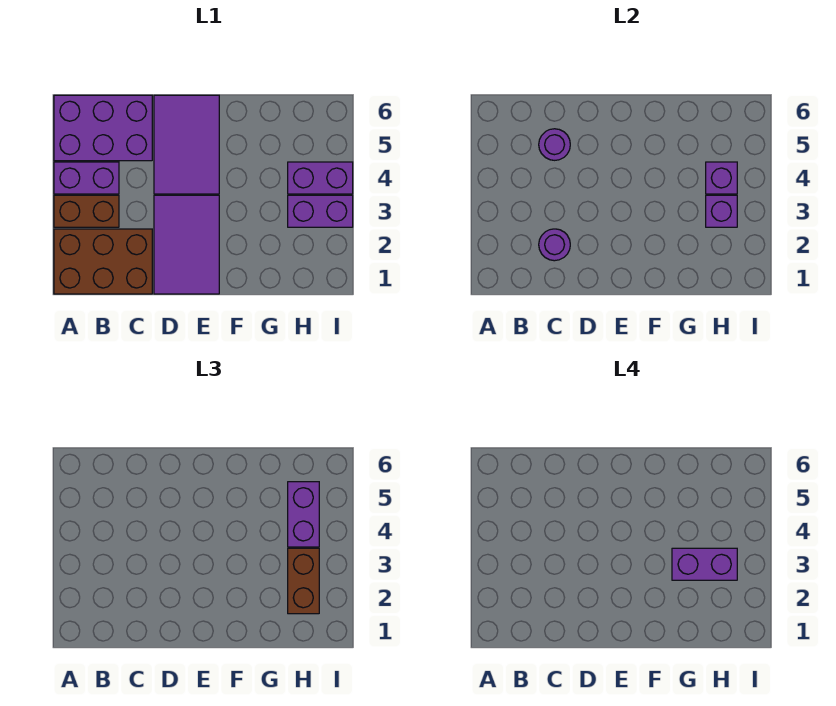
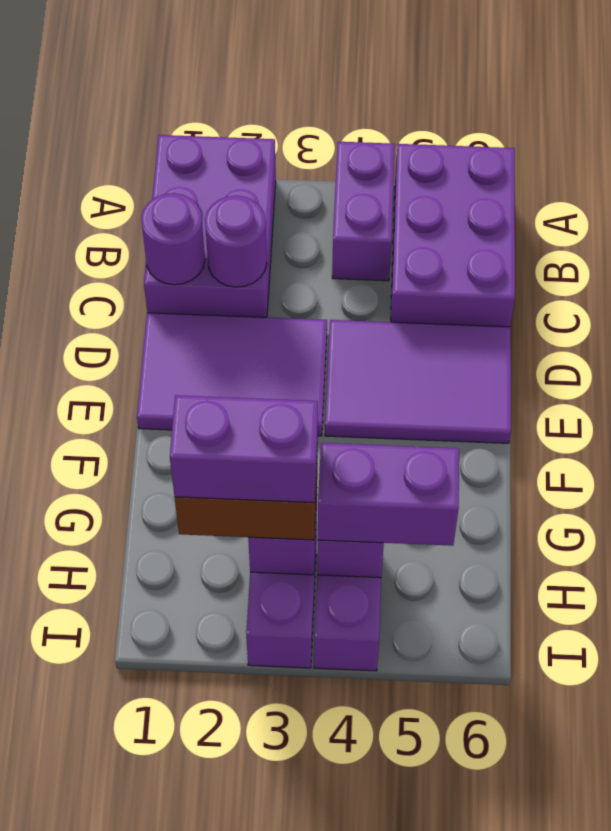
brown brick A1:C2 level 1 -> purple brick A1:C2 level 1
brown brick A3:B3 level 1 -> none
purple round brick C5 level 2 -> purple round brick C1 level 2
purple brick G3:H3 level 4 -> purple brick H2:H3 level 4

